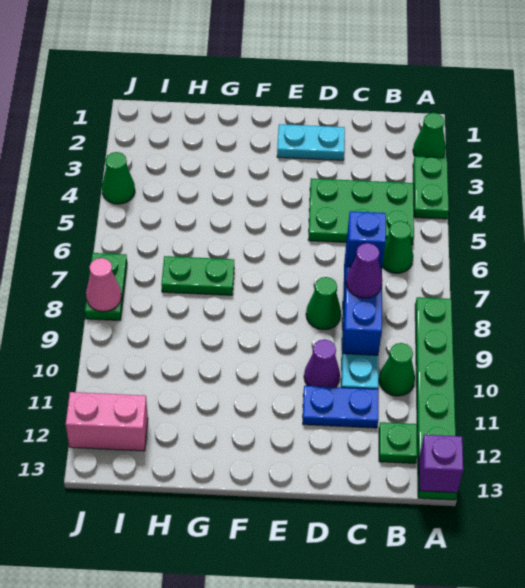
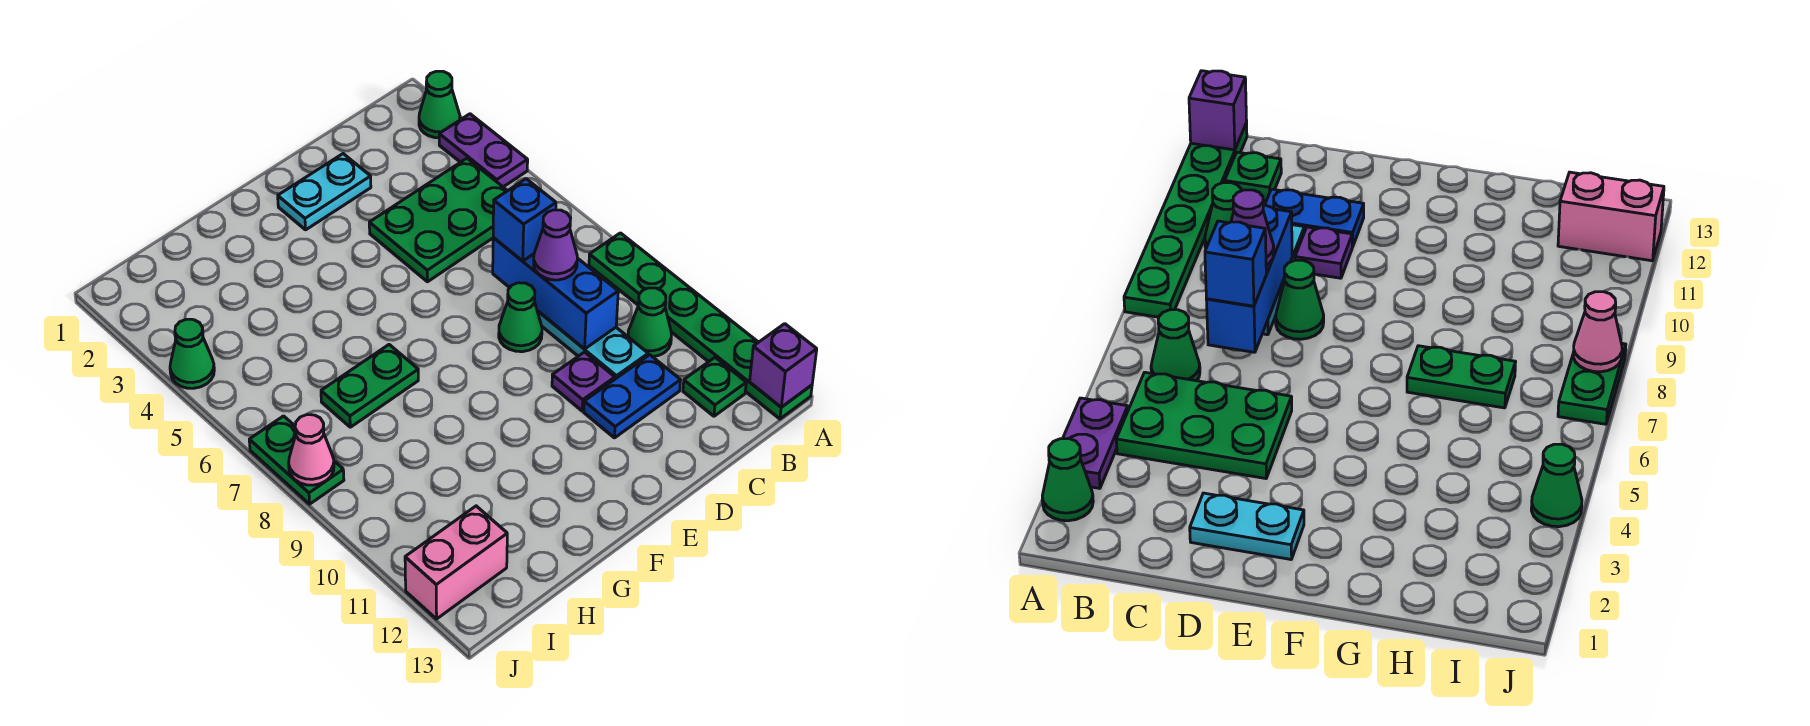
green plate A3:A4 level 1 -> purple plate A3:A4 level 1
purple cone D10 level 1 -> purple plate D10 level 1

